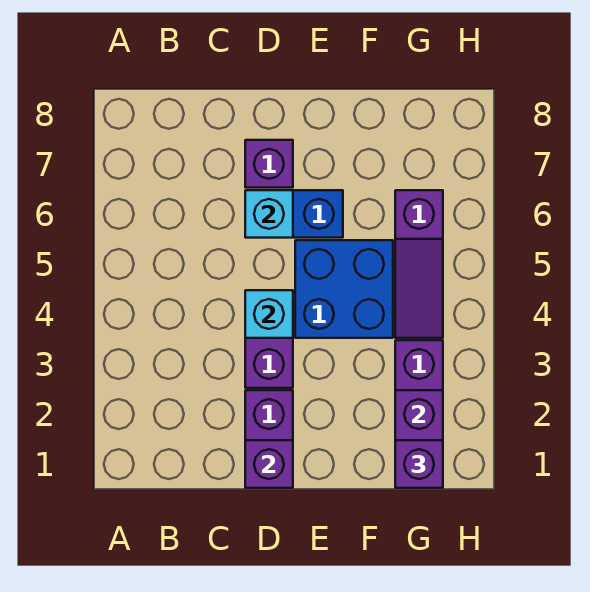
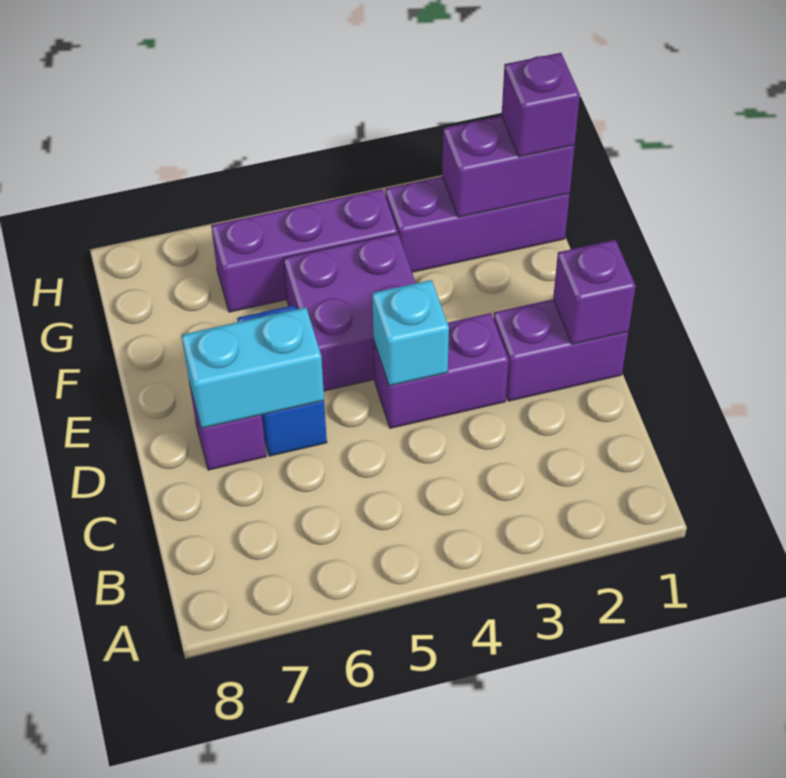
cyan brick D6 level 2 -> cyan brick D6:D7 level 2
blue brick E4:F5 level 1 -> purple brick E4:F5 level 1
purple slope G4:G6 level 1 top 6 -> purple brick G4:G6 level 1

